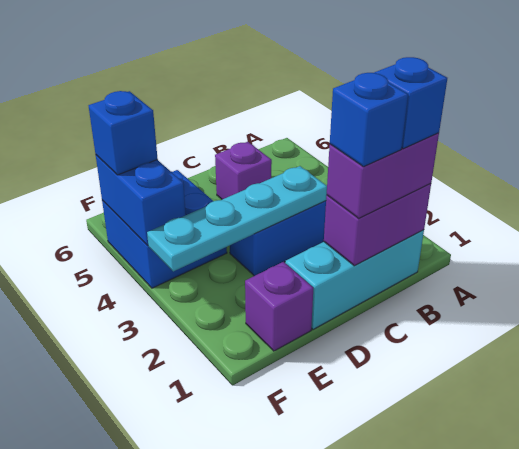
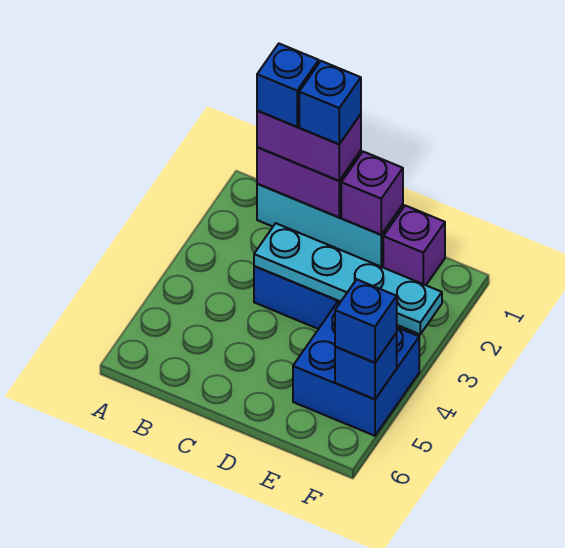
purple brick C5 level 1 -> purple brick D1 level 2
blue brick F4:F5 level 2 -> blue brick F5 level 2

